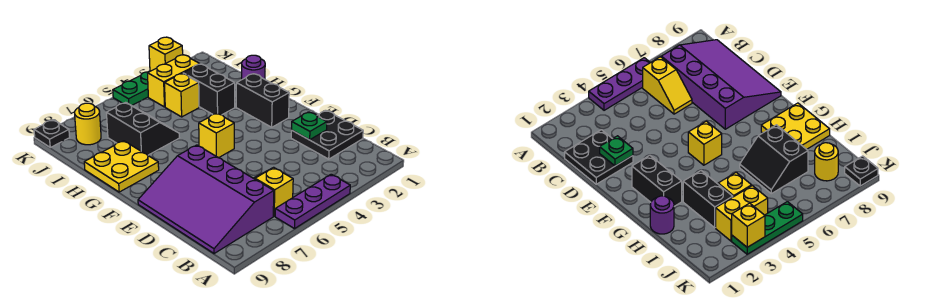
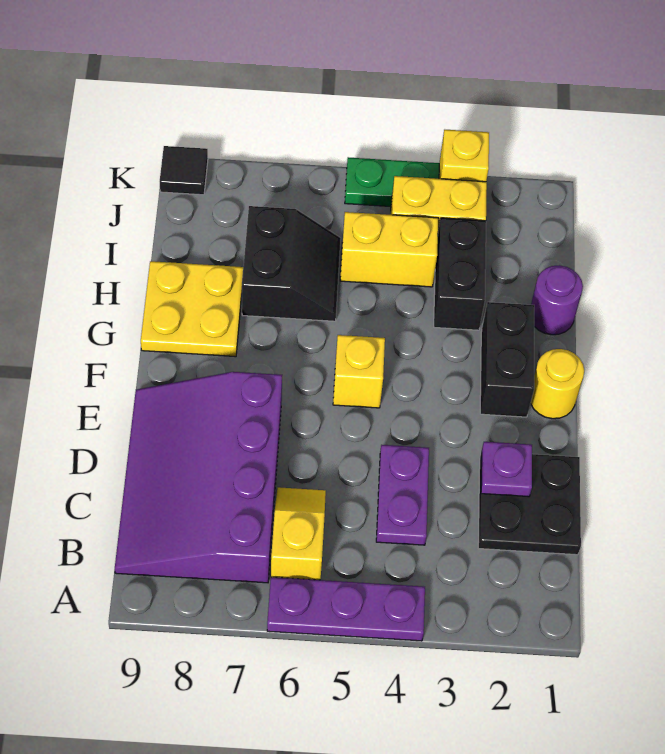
none -> purple plate C4:D4 level 1
green plate D2 level 2 -> purple plate D2 level 2
yellow brick I4 level 1 -> yellow brick I4:I5 level 1
yellow round brick J8 level 1 -> yellow round brick F1 level 1
black plate K9 level 1 -> black tile K9 level 1

